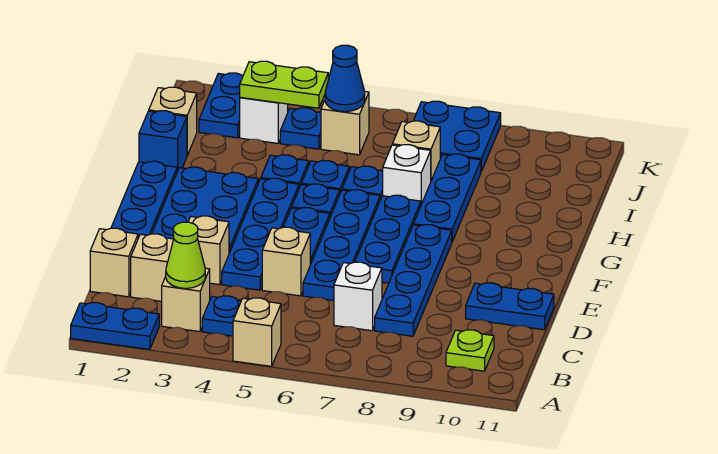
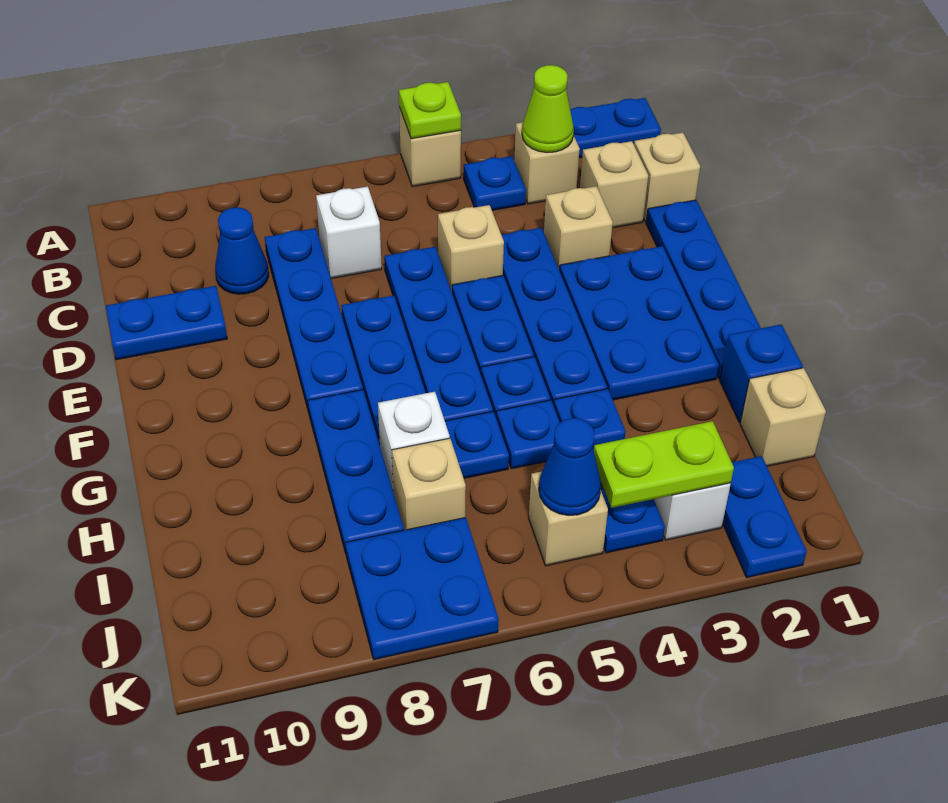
lime plate B10 level 1 -> lime plate A5 level 2
none -> blue cone C9 level 1

